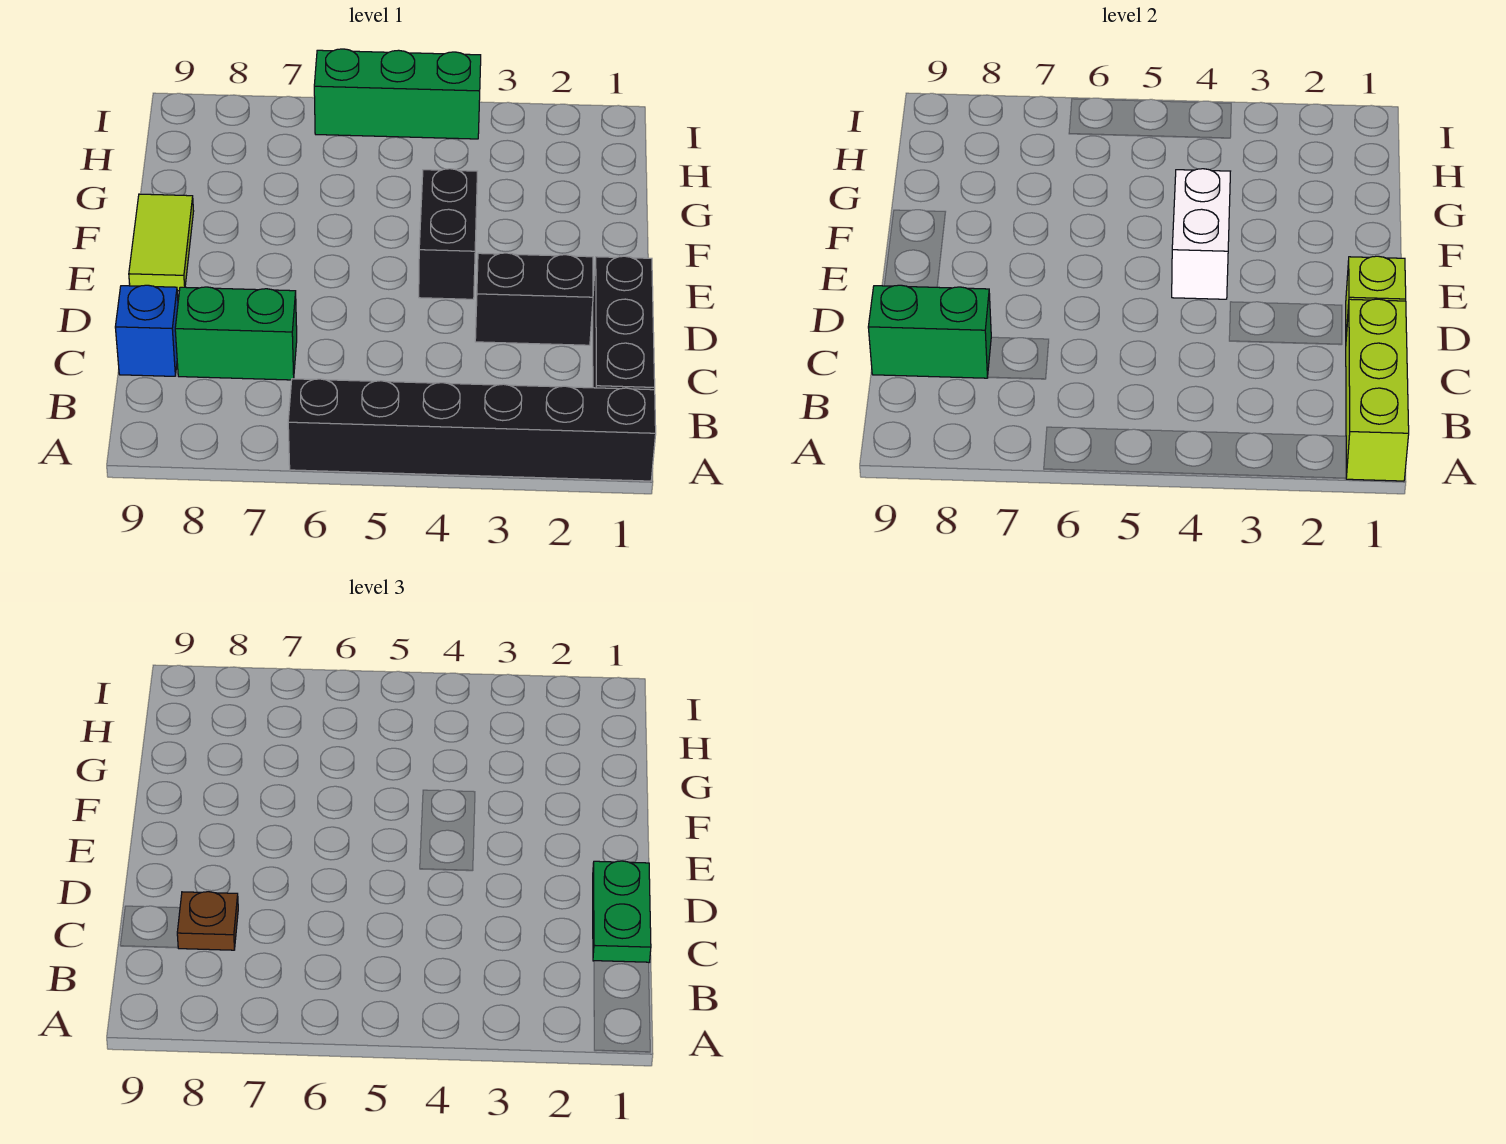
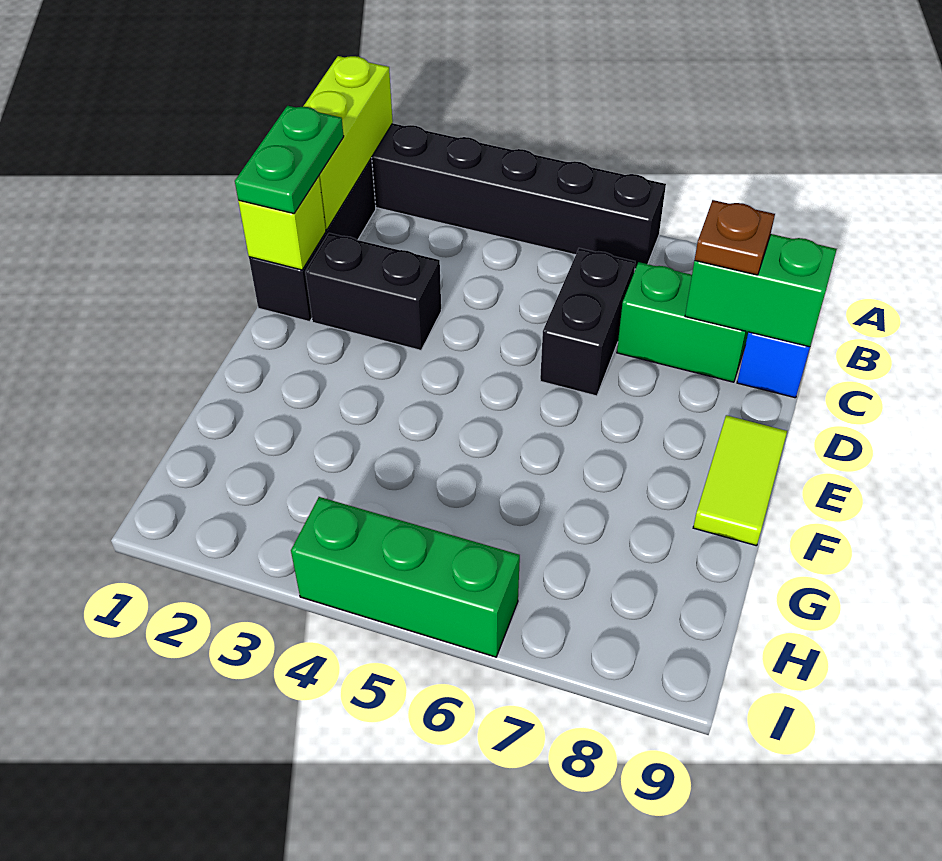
black brick E4:F4 level 1 -> black brick C6:D6 level 1
white brick E4:F4 level 2 -> none

